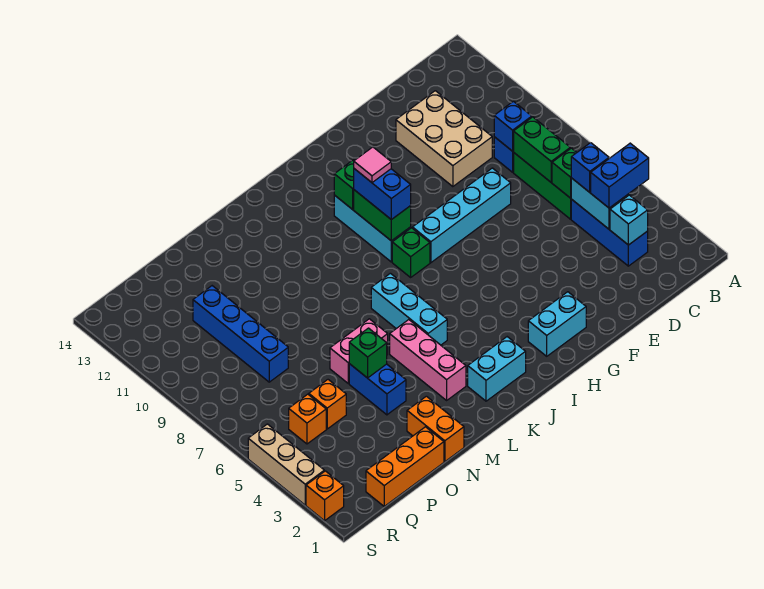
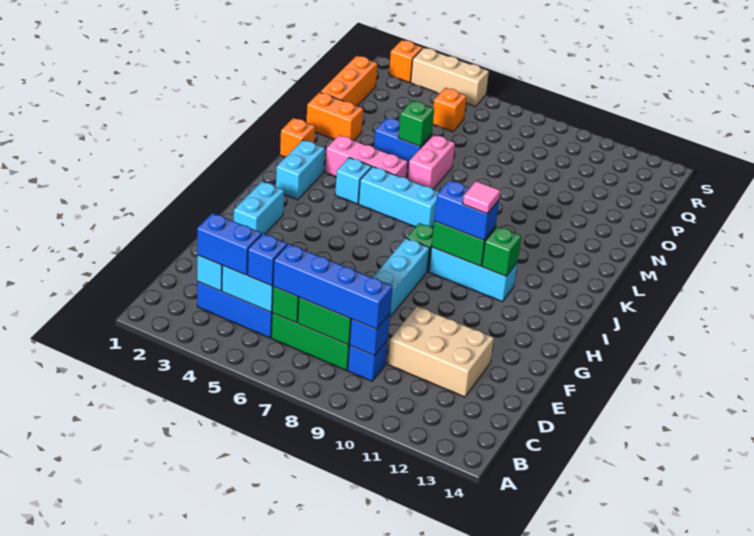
blue brick B4:C4 level 3 -> blue brick C3:C4 level 3
none -> cyan brick K4 level 1
orange brick P5 level 1 -> orange brick L1 level 1
blue brick P8:P11 level 1 -> blue brick C6:C9 level 3

